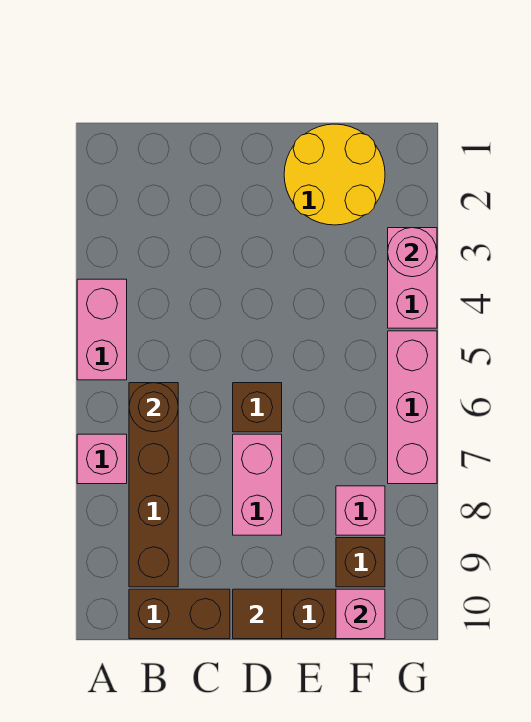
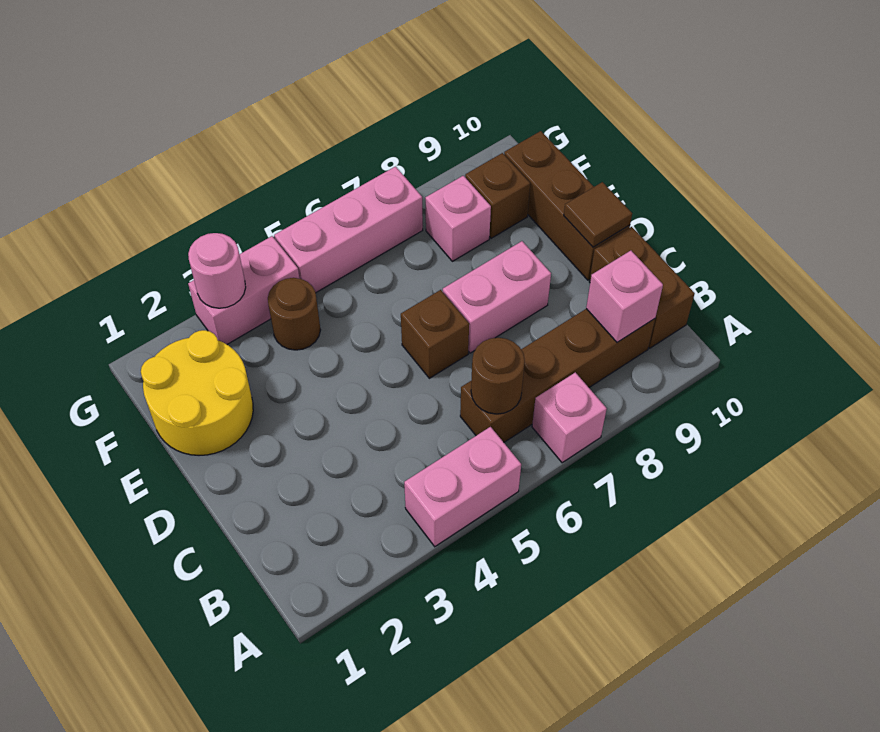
none -> brown round brick F4 level 1
pink brick F10 level 2 -> pink brick B9 level 2

